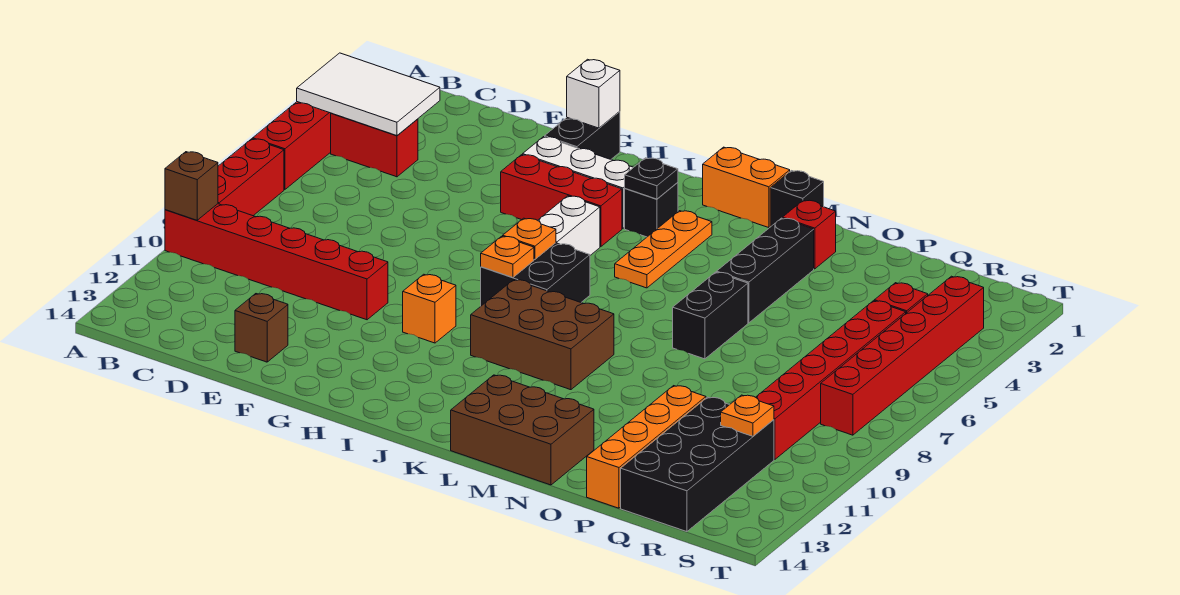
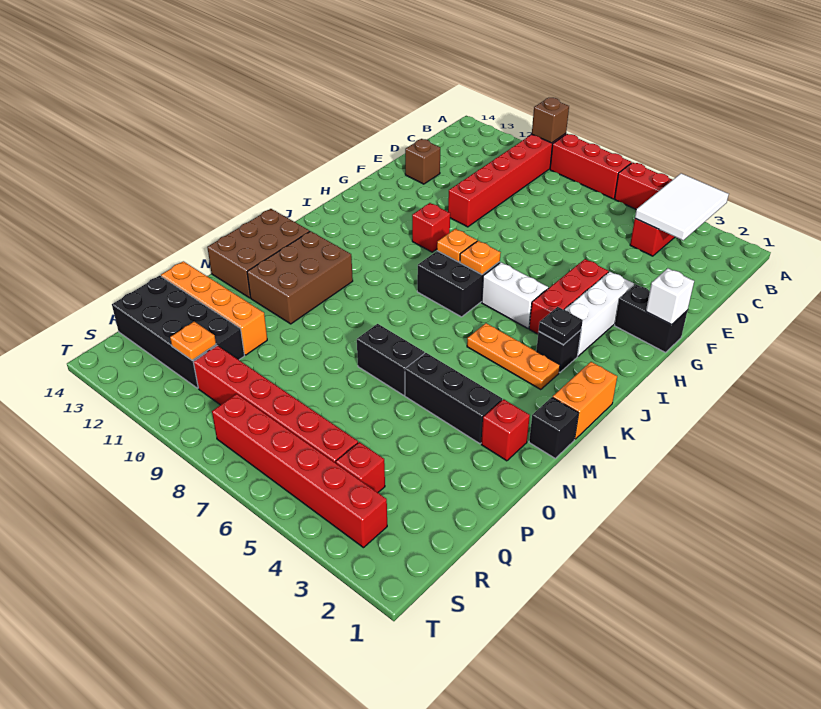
orange brick H10 level 1 -> red brick H10 level 1
brown brick J9:L10 level 1 -> brown brick L11:N12 level 1

